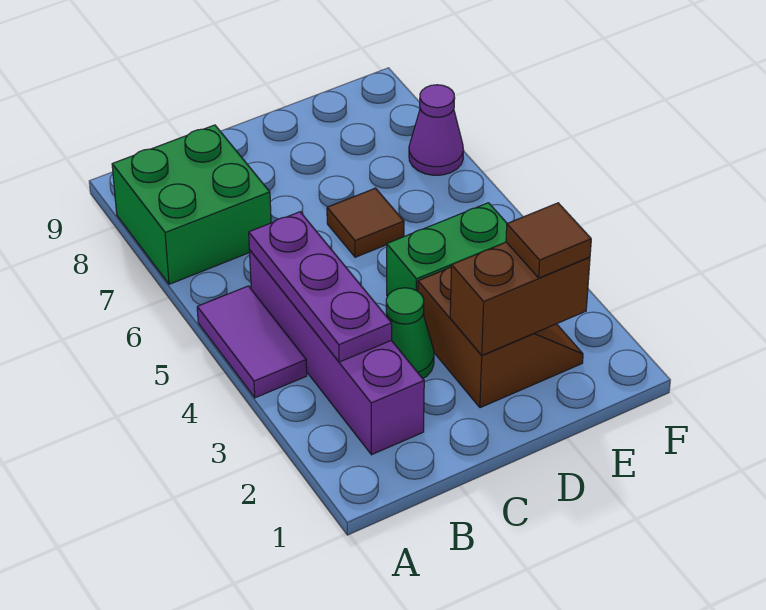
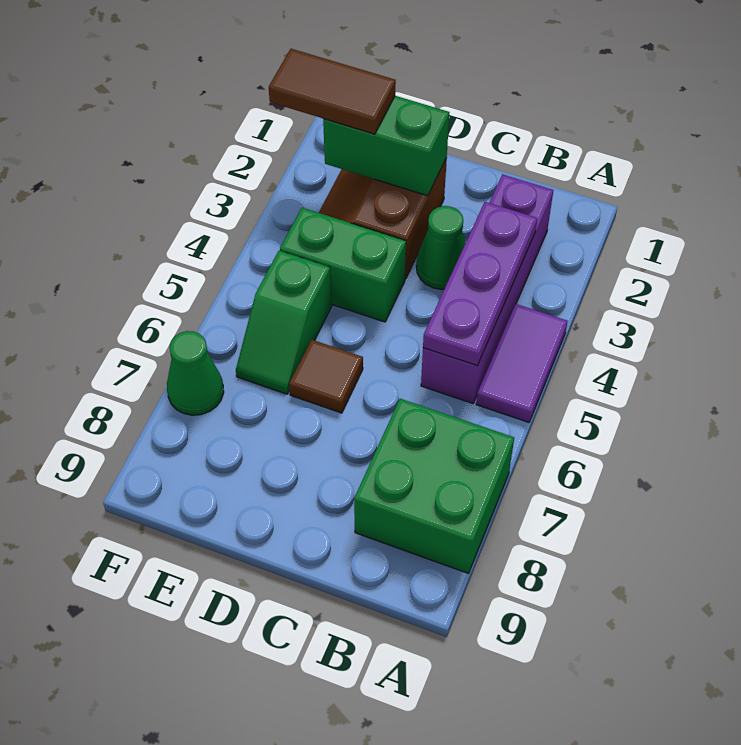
brown brick D2:E2 level 2 -> green brick D2:E2 level 2
brown tile E2 level 3 -> brown tile E2:F2 level 3
none -> green slope E5:E6 level 1 top 5
purple cone F7 level 1 -> green cone F7 level 1

